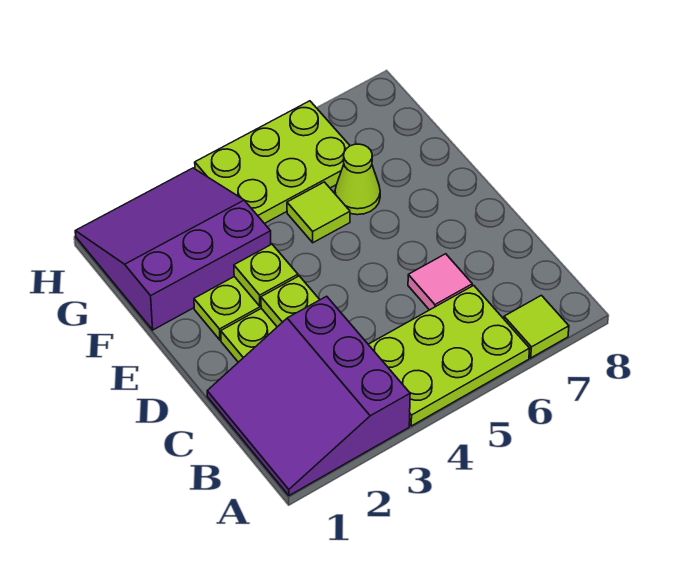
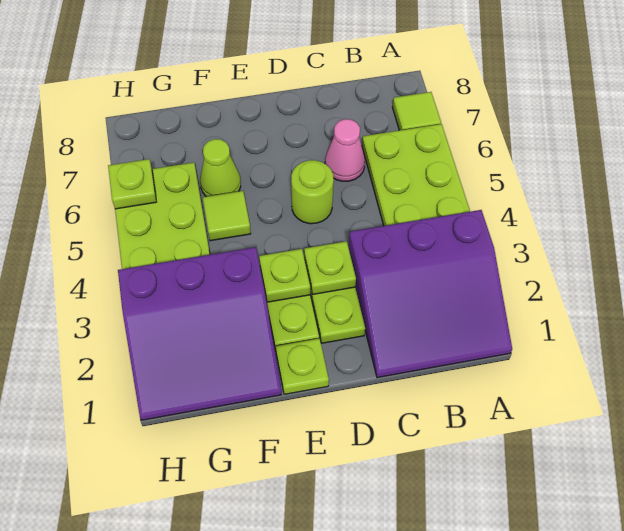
pink tile C6 level 1 -> pink cone C6 level 1
none -> lime round brick D5 level 1
none -> lime plate E1 level 1
purple slope F1:H3 level 1 top F -> purple slope F1:H3 level 1 top 3
none -> lime plate H6 level 2

